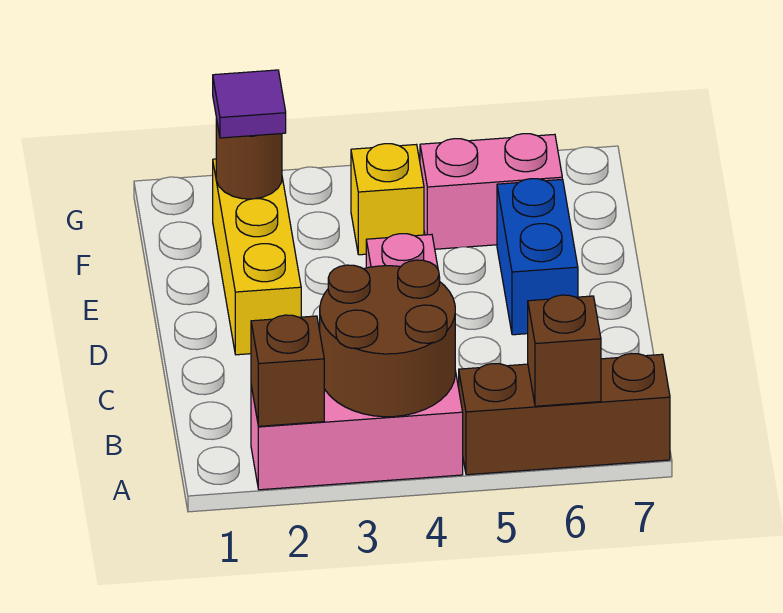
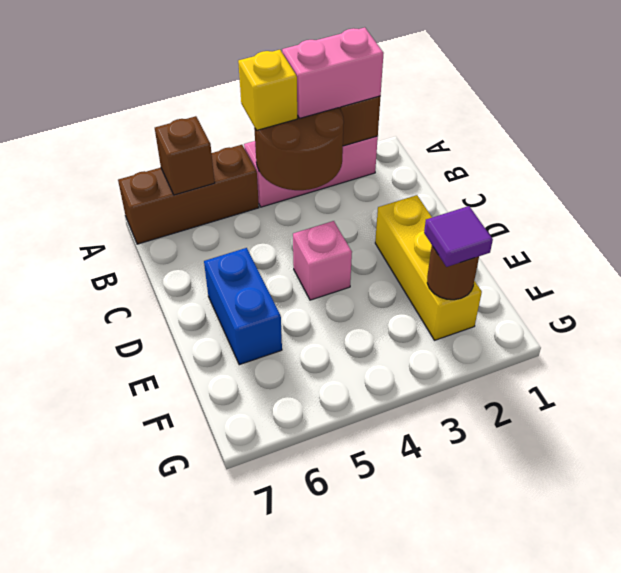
yellow brick F4 level 1 -> yellow brick A4 level 3
pink brick F5:F6 level 1 -> pink brick A2:A3 level 3

